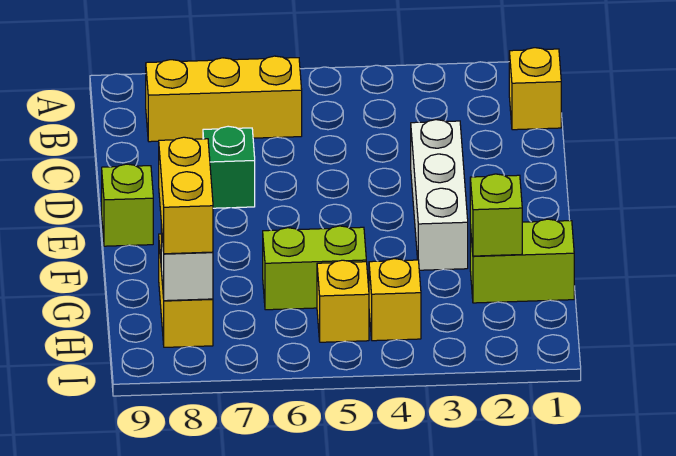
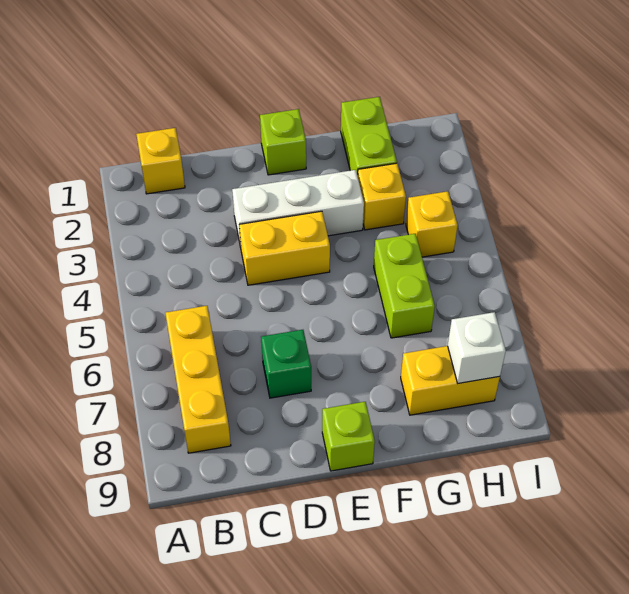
lime brick G2 level 2 -> lime brick E1 level 1
yellow brick G8:H8 level 3 -> yellow brick D4:E4 level 1
yellow brick H5 level 1 -> yellow brick G3 level 1

